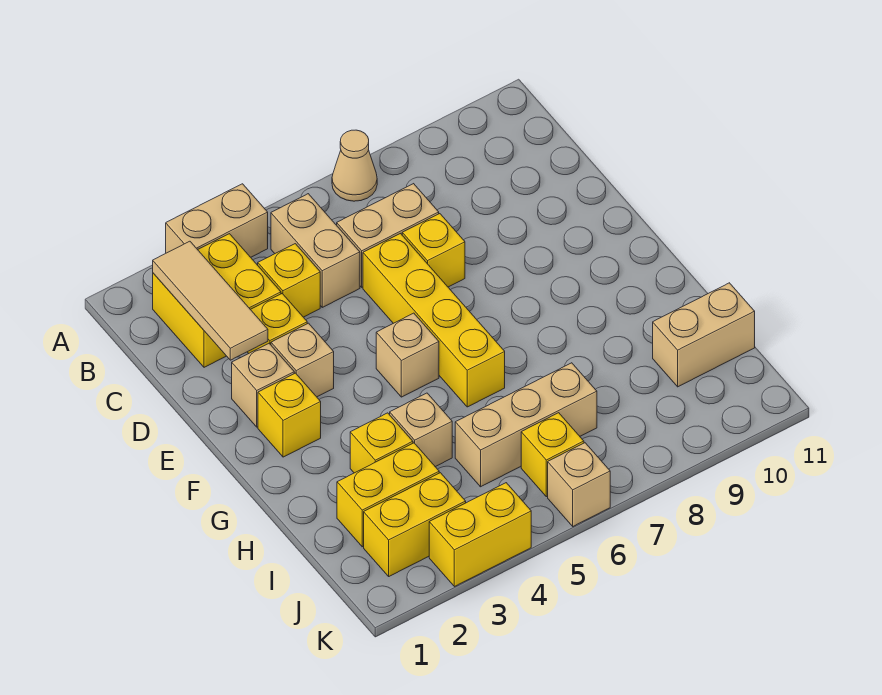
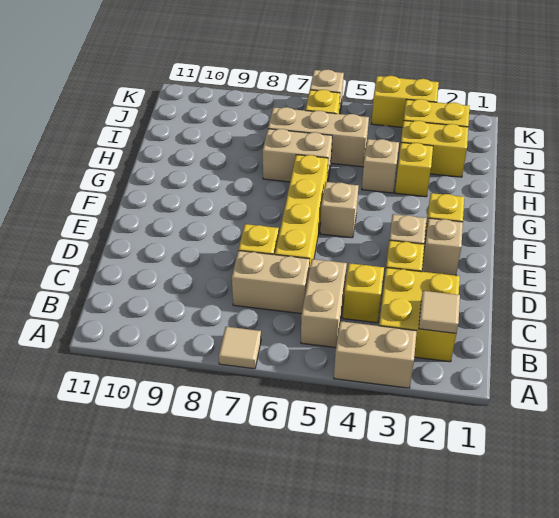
tan cone A7 level 1 -> tan tile A7 level 1
tan tile B2:D2 level 2 -> tan tile B2 level 2
tan brick I10:I11 level 1 -> tan brick H6:H7 level 1

